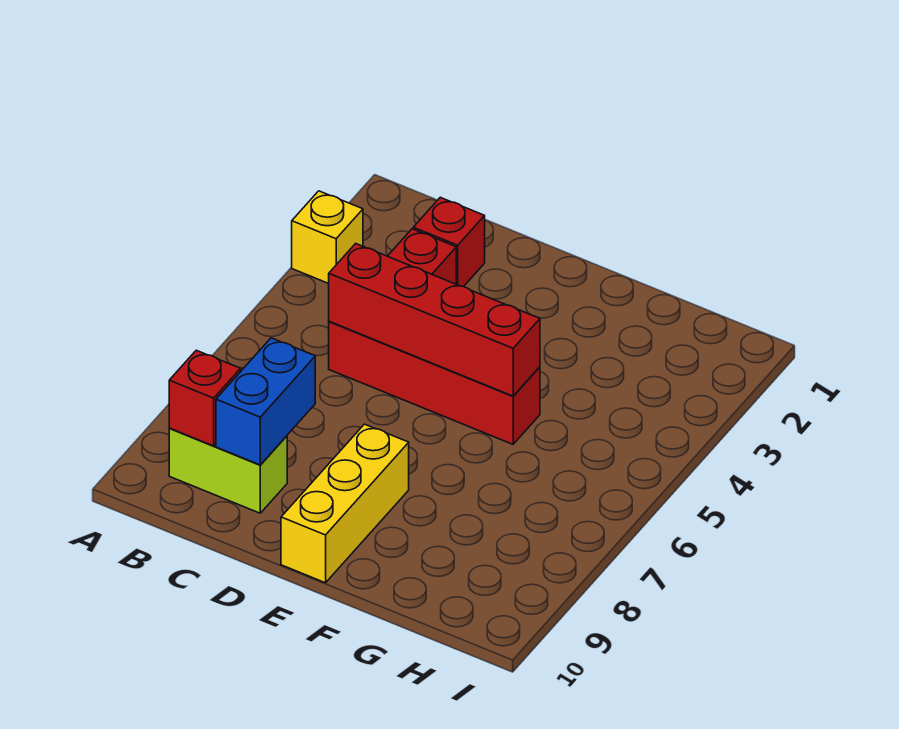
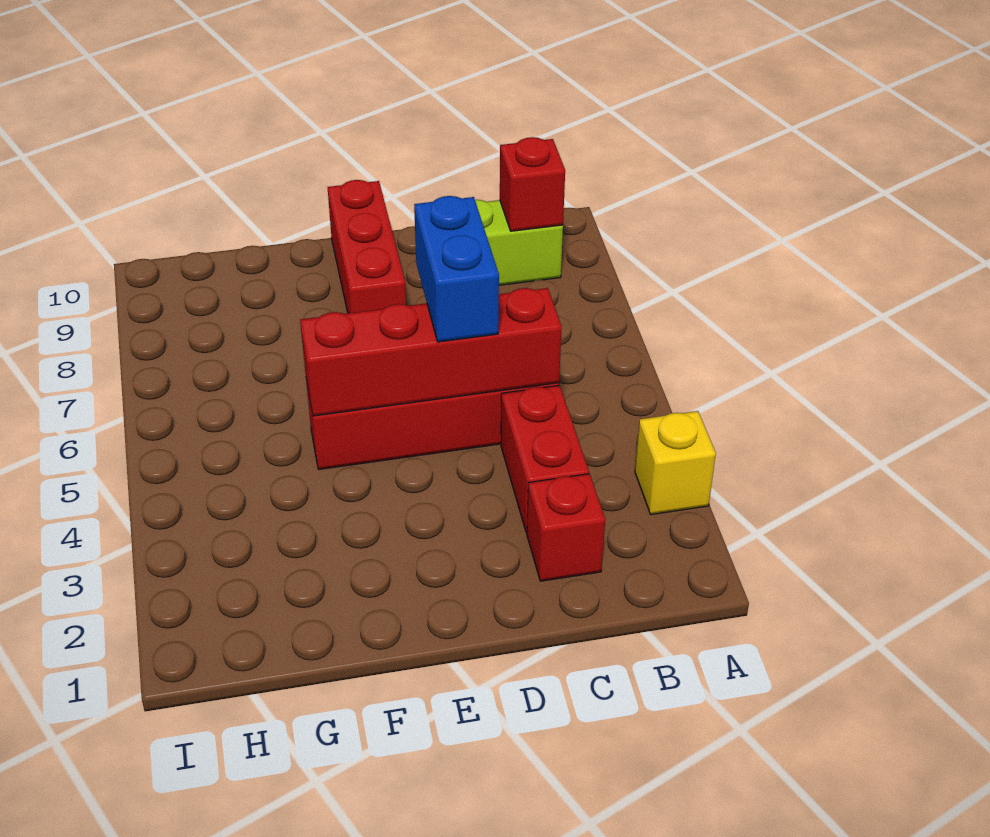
blue brick C8:C9 level 2 -> blue brick D5:D6 level 3
yellow brick E8:E10 level 1 -> red brick E8:E10 level 1

